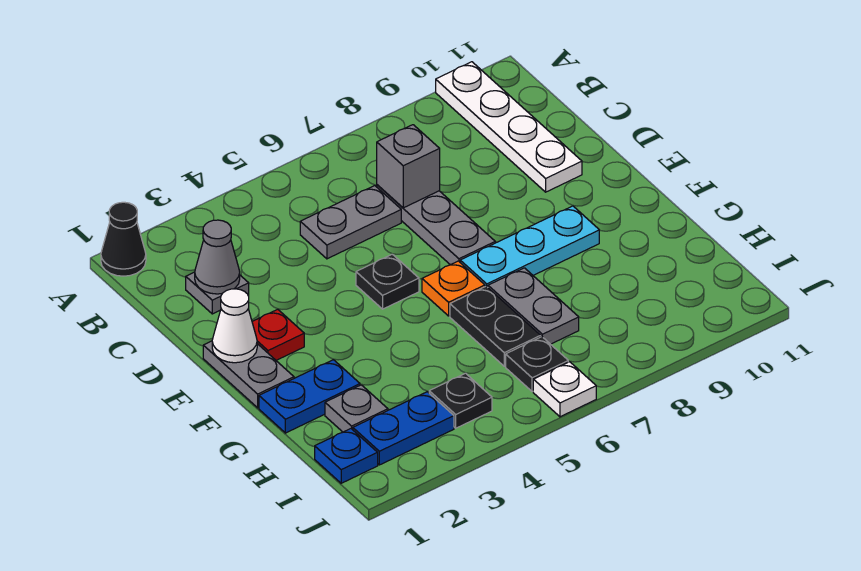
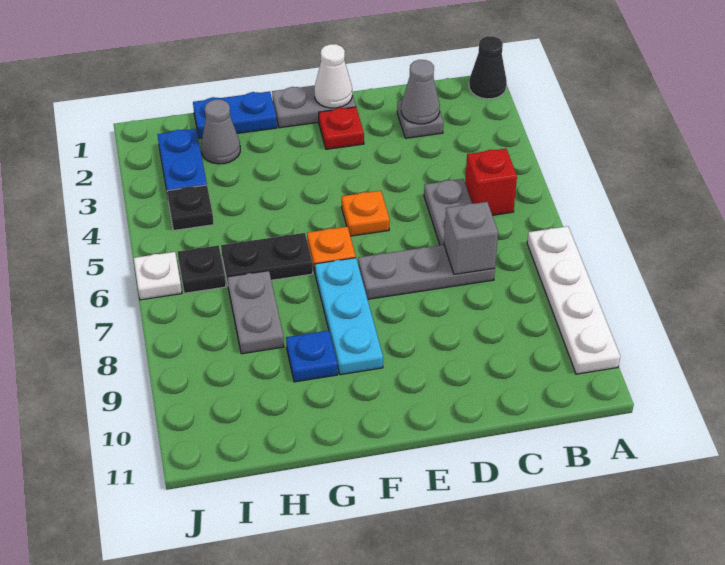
white plate A10:D10 level 1 -> white plate A7:A10 level 1
none -> red brick B5 level 1
black plate E5 level 1 -> orange plate E5 level 1
blue plate G1:G2 level 1 -> blue plate G1:H1 level 1
grey plate G7:H7 level 1 -> grey plate H7:H8 level 1
grey plate H2 level 1 -> grey cone H2 level 1
blue plate I1 level 1 -> blue plate G9 level 1

